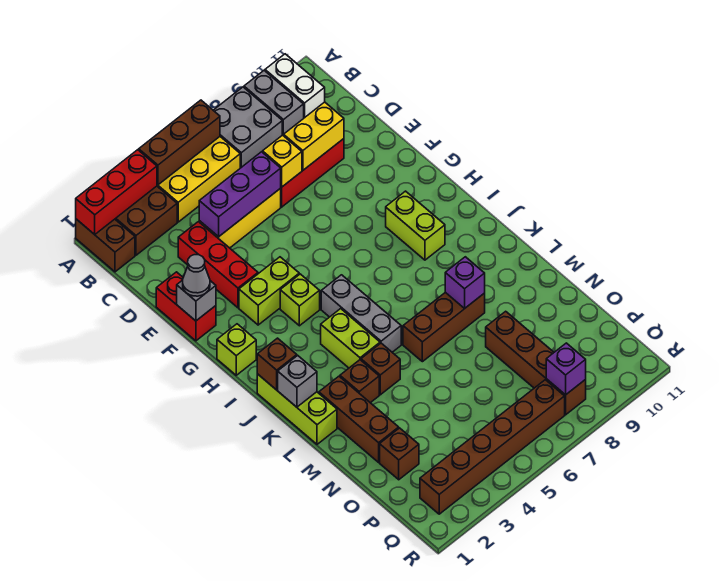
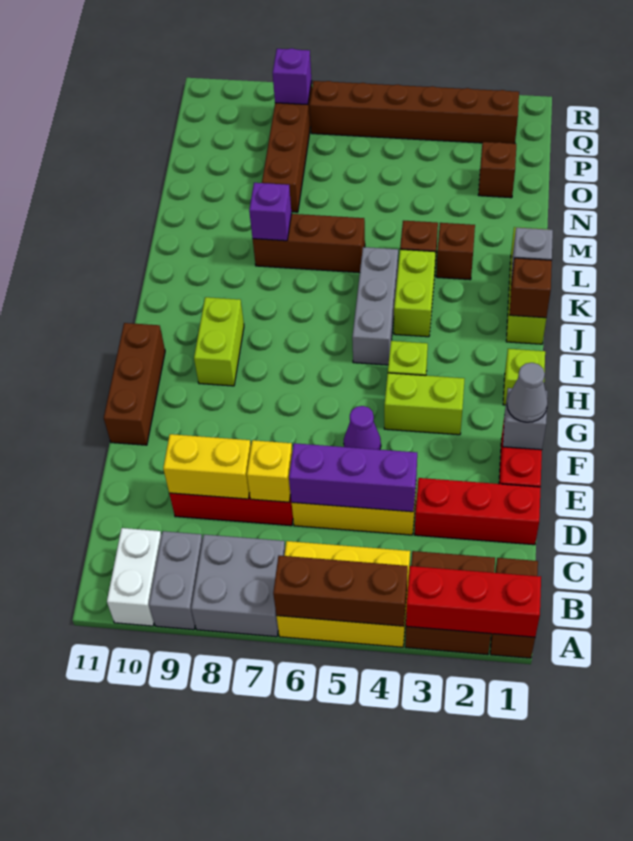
red brick D3:F3 level 1 -> red brick D1:D3 level 1
none -> purple cone F5 level 1
brown brick L2:N2 level 1 -> brown brick F11:H11 level 1

